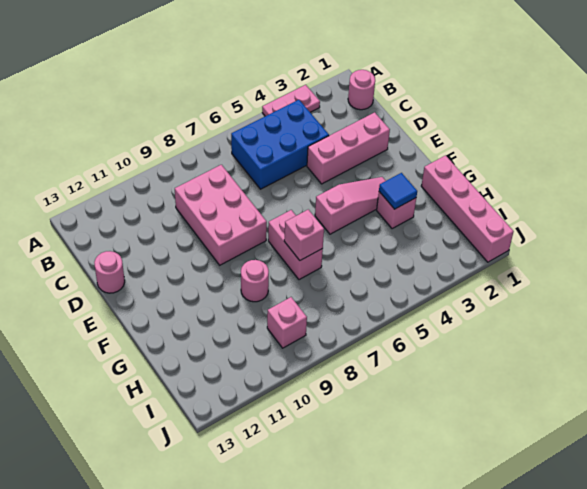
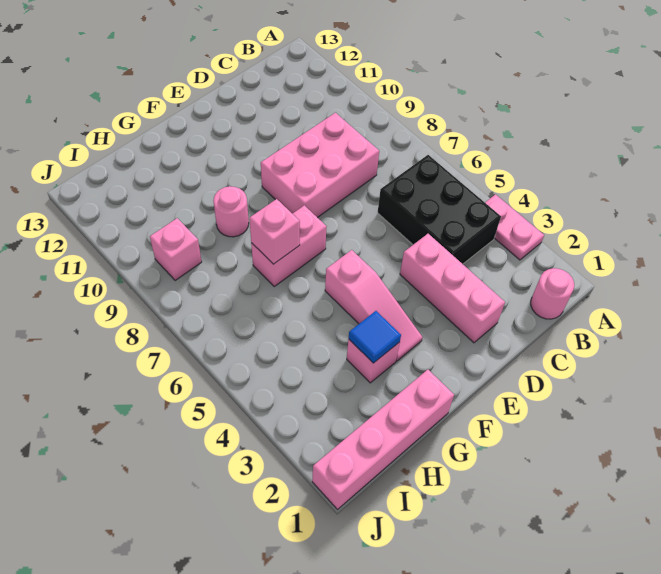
blue brick B4:C6 level 1 -> black brick B4:C6 level 1
pink round brick D13 level 1 -> none

